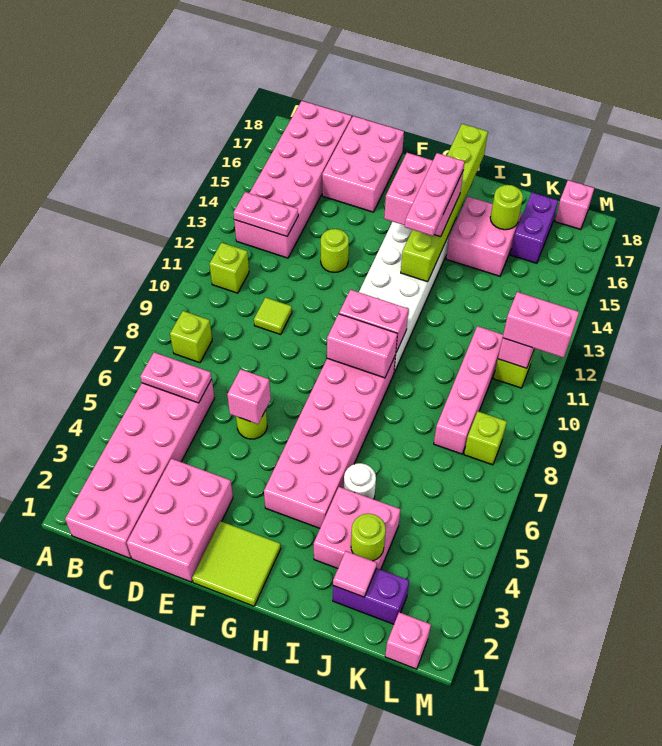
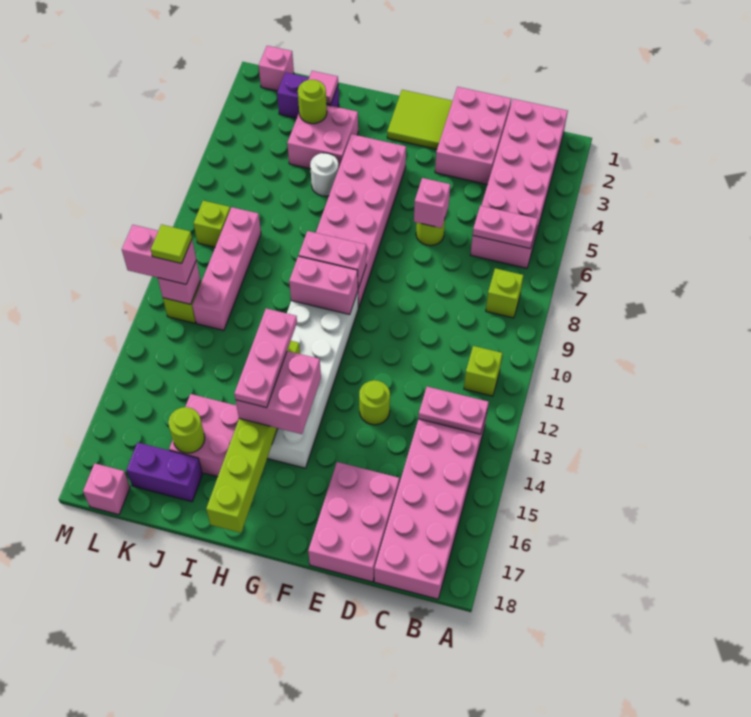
lime tile D10 level 1 -> lime tile L11 level 4
purple brick K16:K17 level 1 -> purple brick J17:K17 level 1

